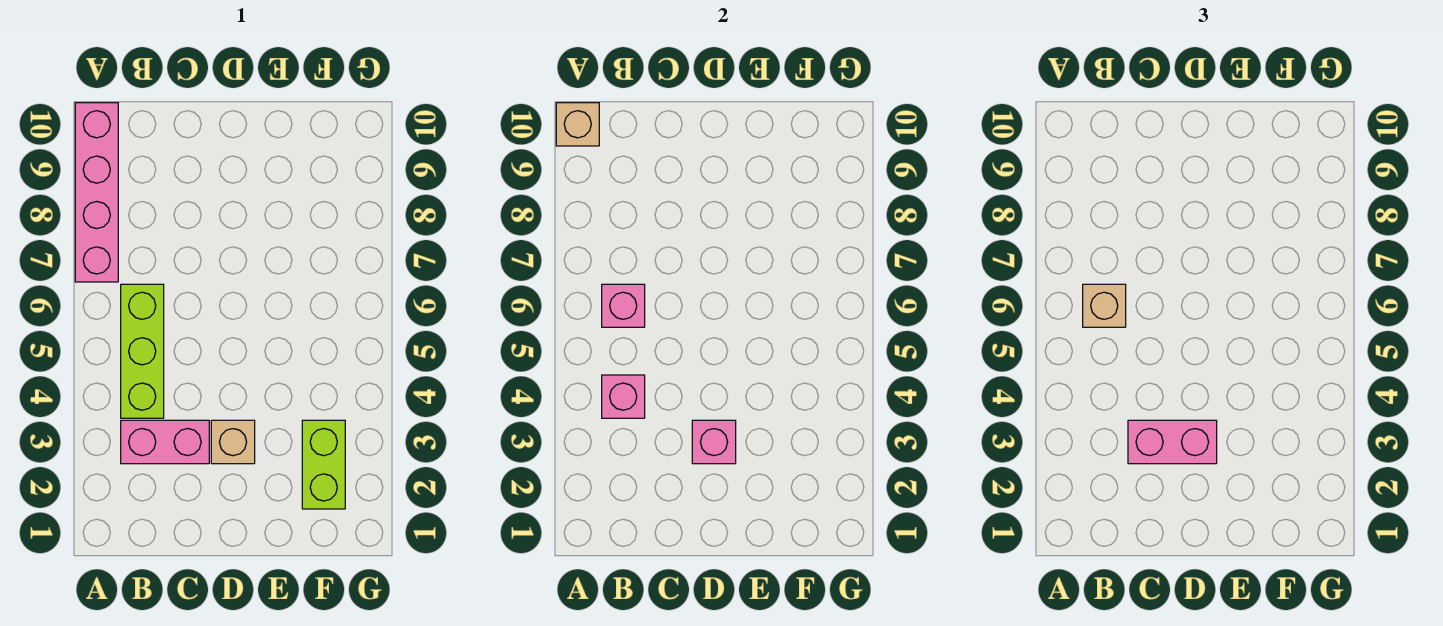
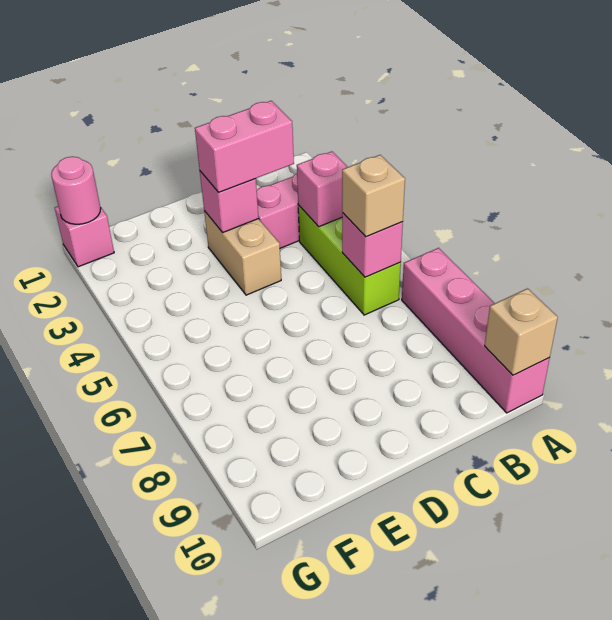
tan brick D3 level 1 -> tan brick D3:D4 level 1
lime brick F2:F3 level 1 -> none
none -> pink brick G1 level 1
none -> pink round brick G1 level 2

